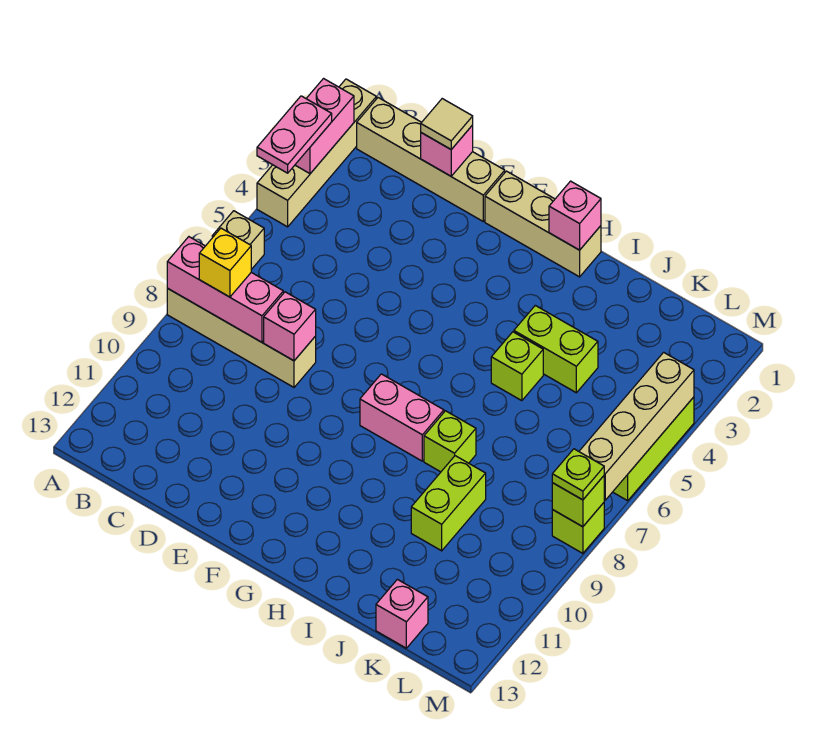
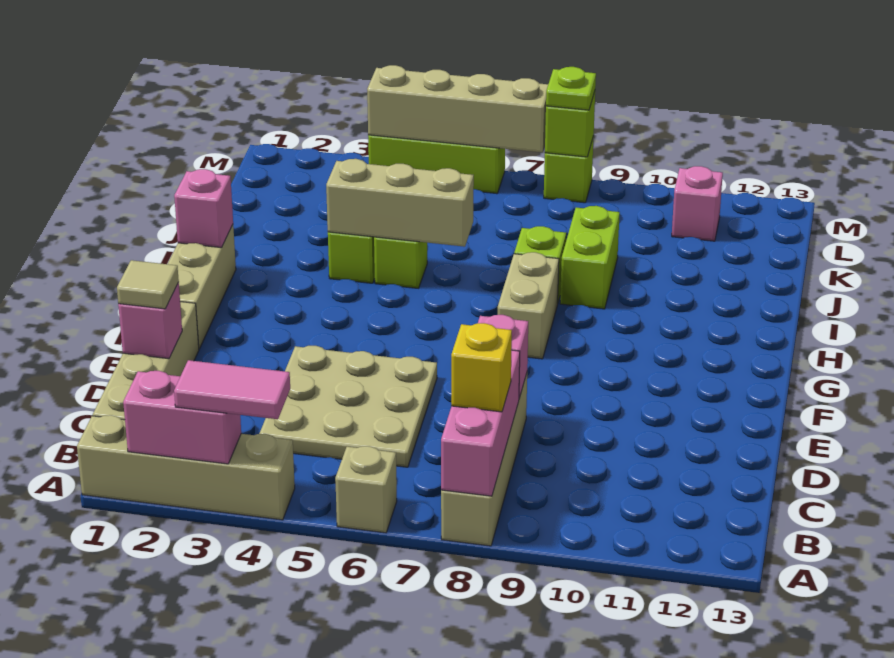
pink plate A3:A4 level 3 -> pink tile A3:A4 level 3
none -> tan plate C4:E6 level 1
pink brick G8:H8 level 1 -> tan brick G8:H8 level 1
none -> tan brick I4:I6 level 2
lime brick J9:J10 level 1 -> lime brick I9:J9 level 1
pink brick K13 level 1 -> pink brick L11 level 1

